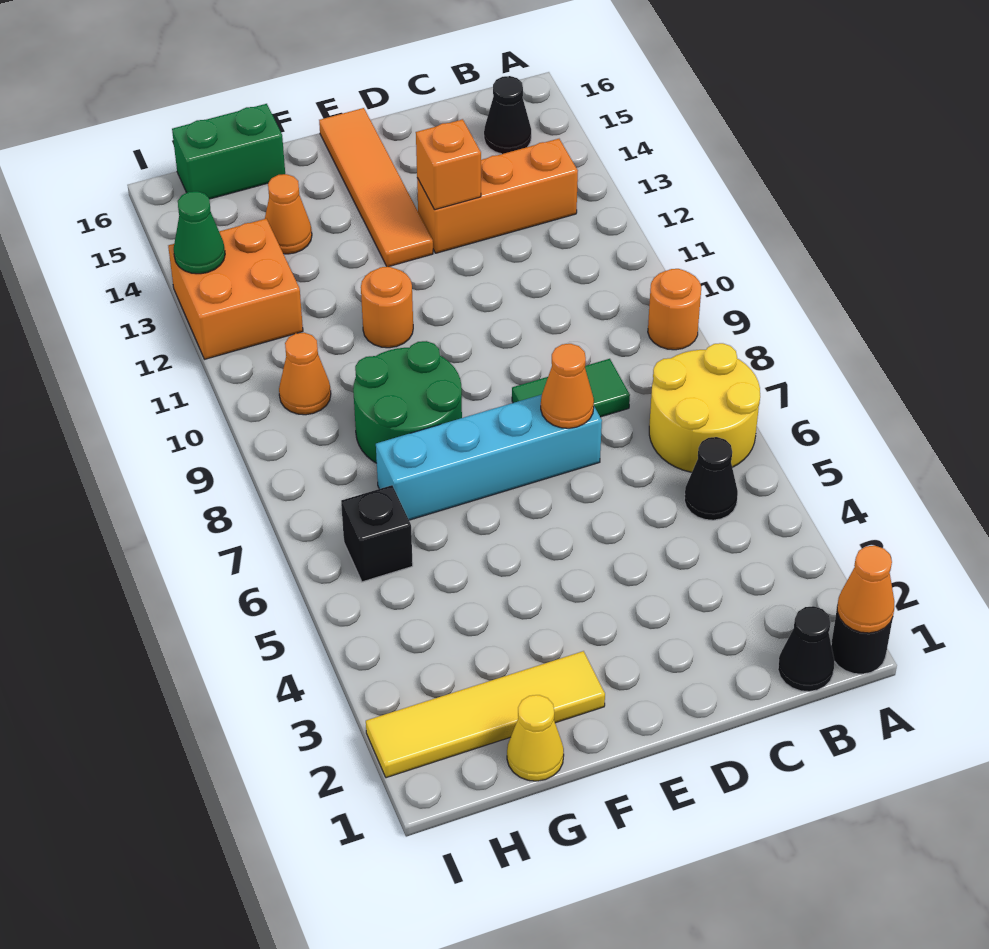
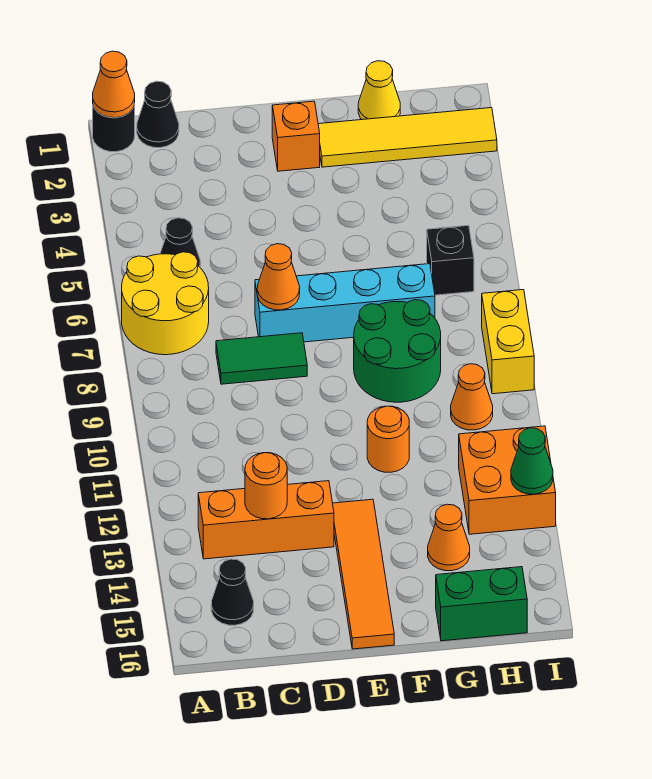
orange round brick A9 level 1 -> orange round brick C13 level 2
orange brick D13 level 2 -> orange brick E2 level 1
none -> yellow brick I8:I9 level 1

